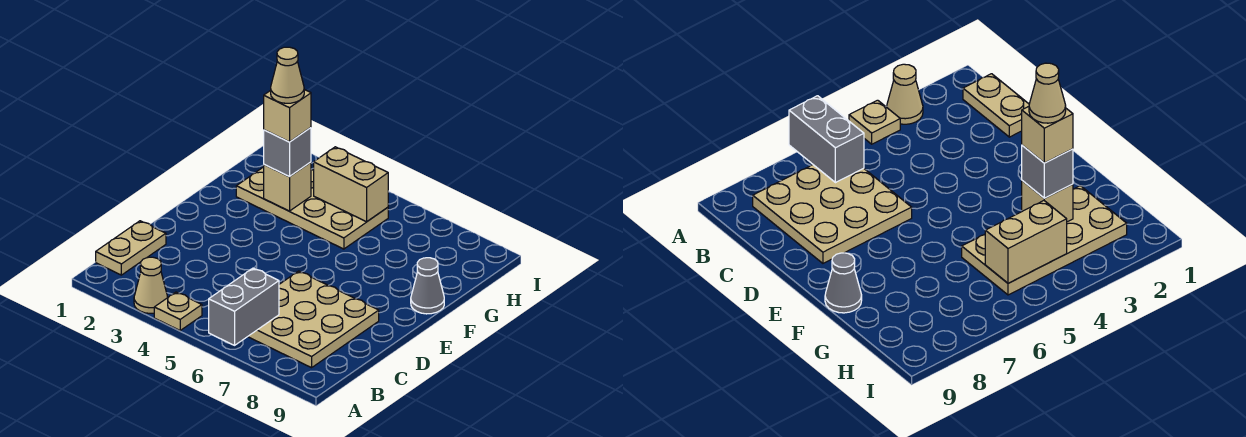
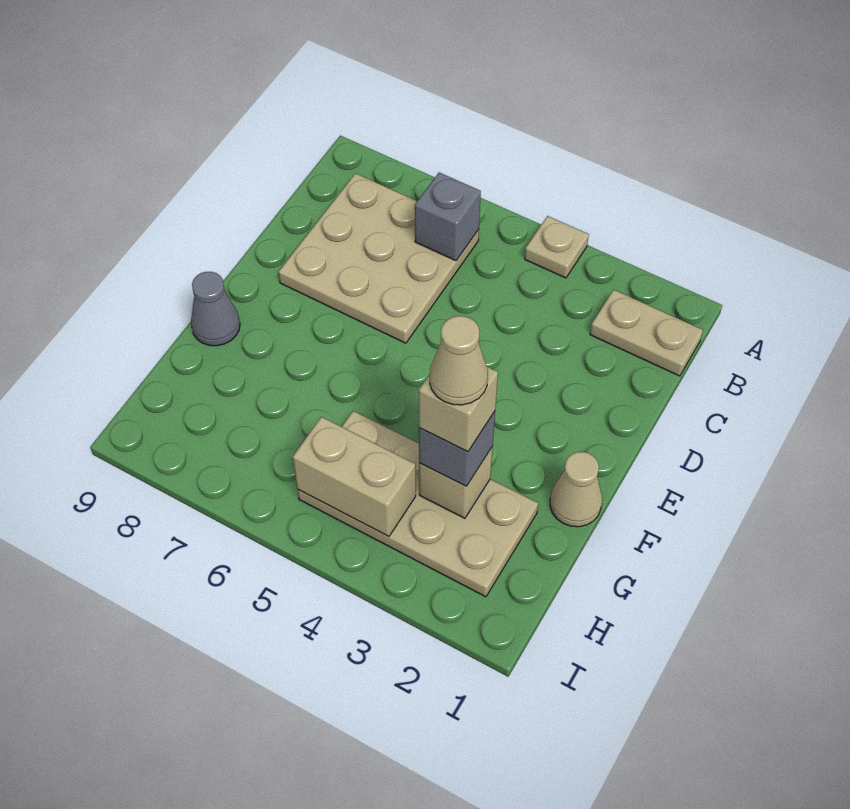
tan cone A3 level 1 -> tan cone F1 level 1
grey brick A6:B6 level 2 -> grey brick B6 level 2
tan plate B1:C1 level 1 -> tan plate B1:B2 level 1

